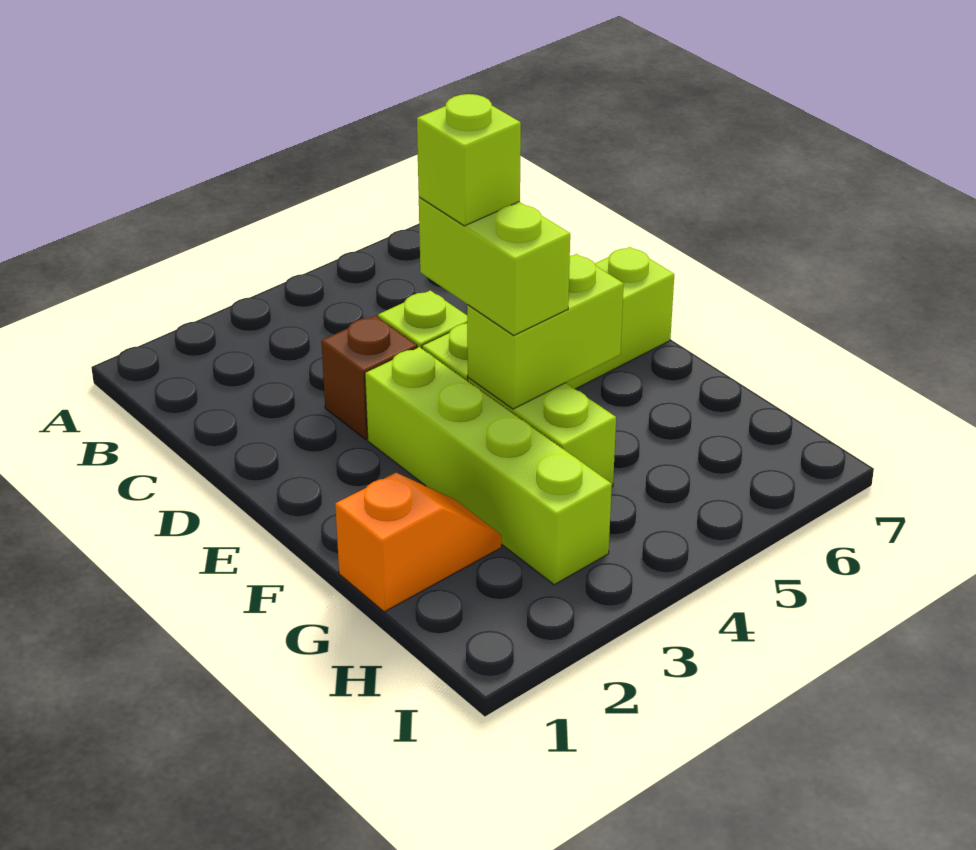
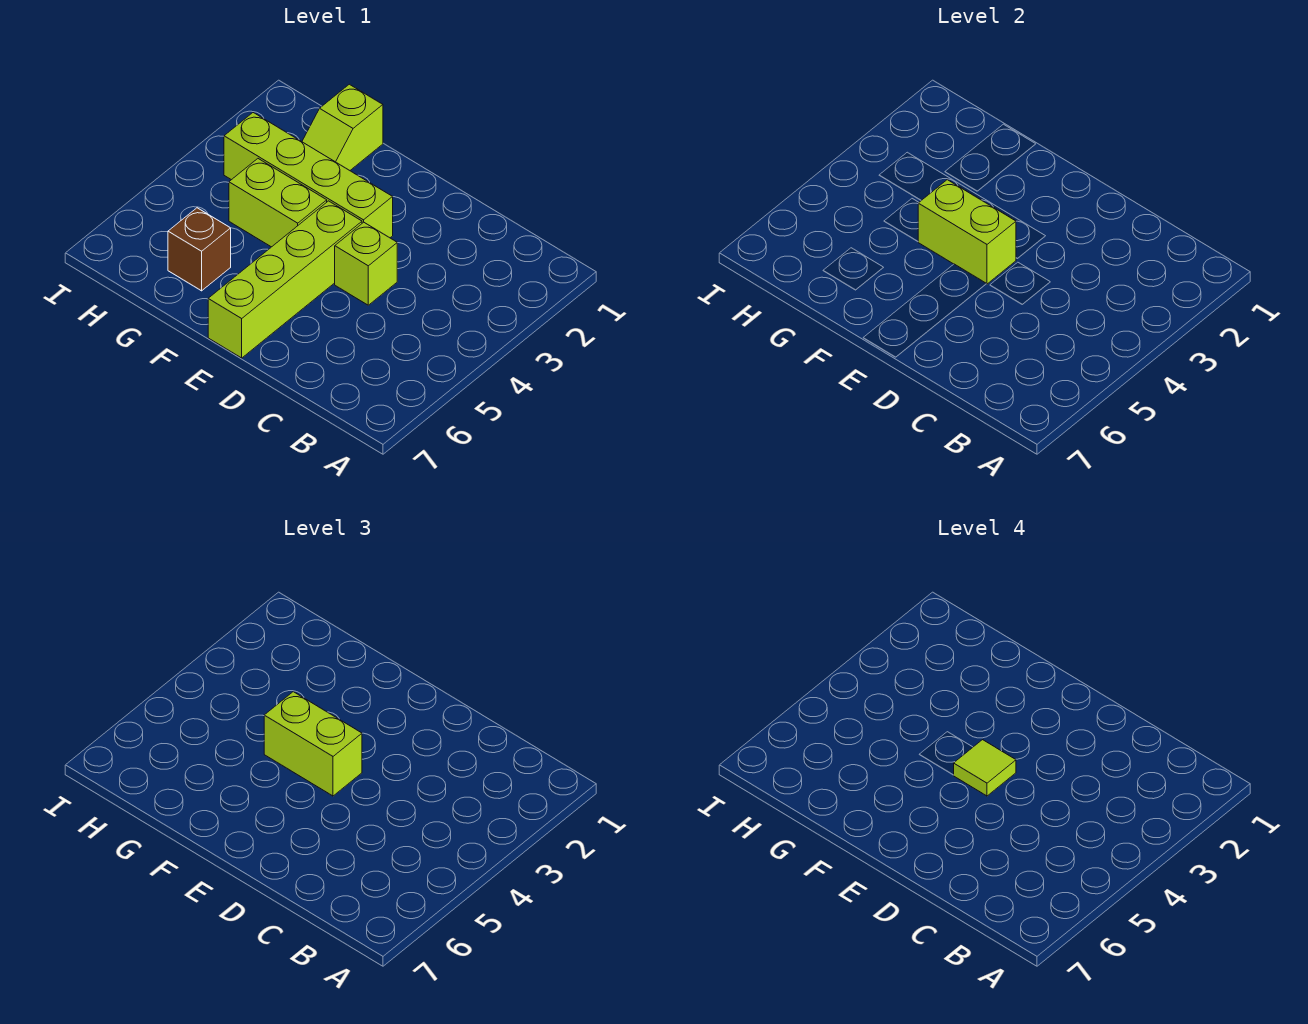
brown brick D3 level 1 -> brown brick G6 level 1
lime brick E4 level 4 -> lime tile E4 level 4
lime brick F4:F5 level 2 -> lime brick E4:F4 level 2
orange slope G1:G2 level 1 top 1 -> lime slope G1:G2 level 1 top 1

